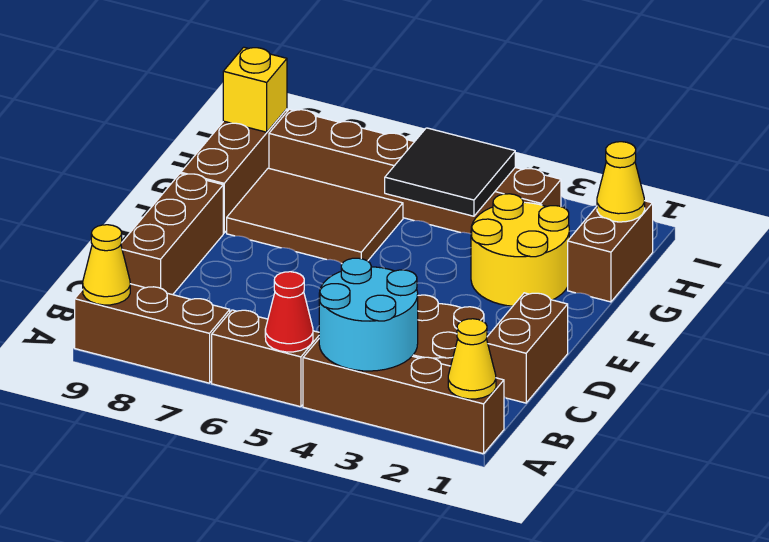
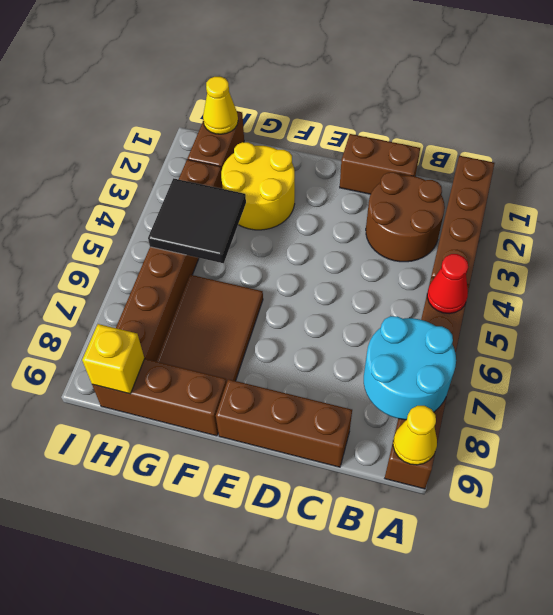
yellow cone A1 level 2 -> none
cyan round brick A3:B4 level 2 -> cyan round brick A7:B8 level 2
brown brick G1:H1 level 1 -> brown brick H1:H2 level 1

